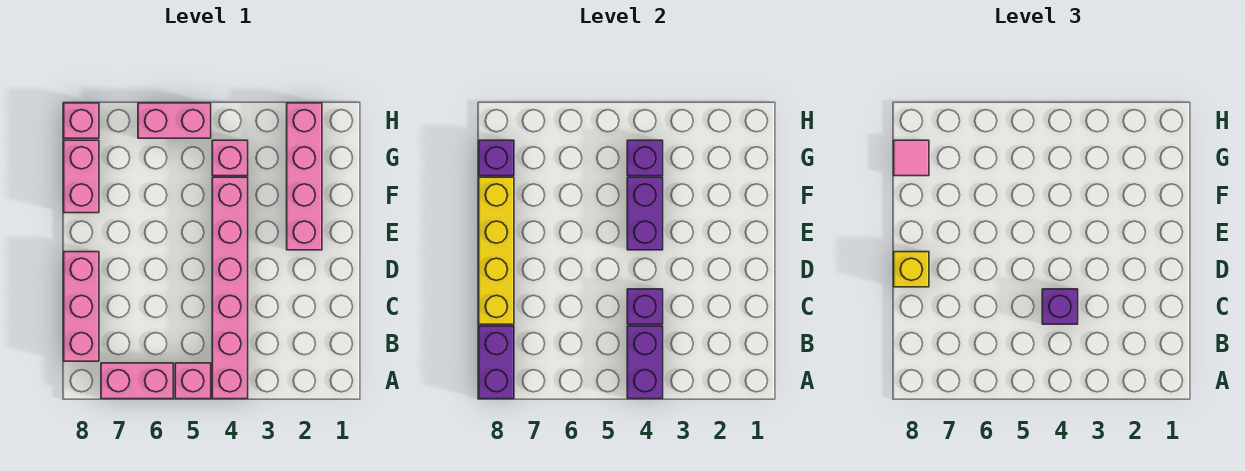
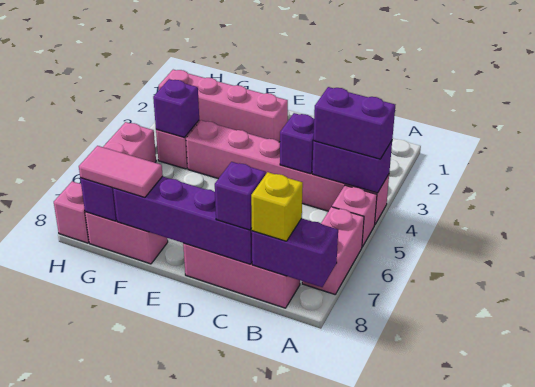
purple brick C4 level 3 -> purple brick C8 level 3
yellow brick C8:F8 level 2 -> purple brick C8:F8 level 2
yellow brick D8 level 3 -> yellow brick B8 level 3
purple brick E4:F4 level 2 -> purple brick A4:B4 level 3
pink tile G8 level 3 -> pink tile F8:G8 level 3

